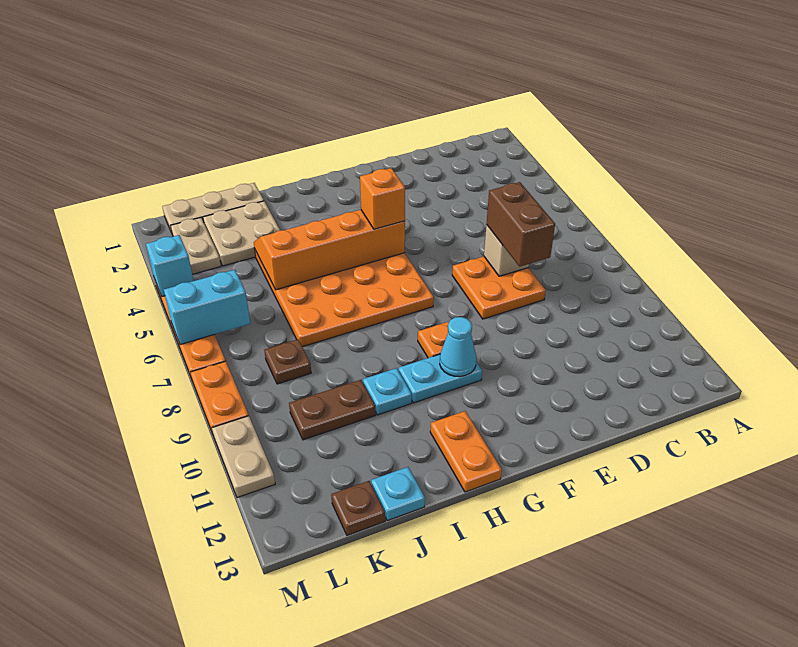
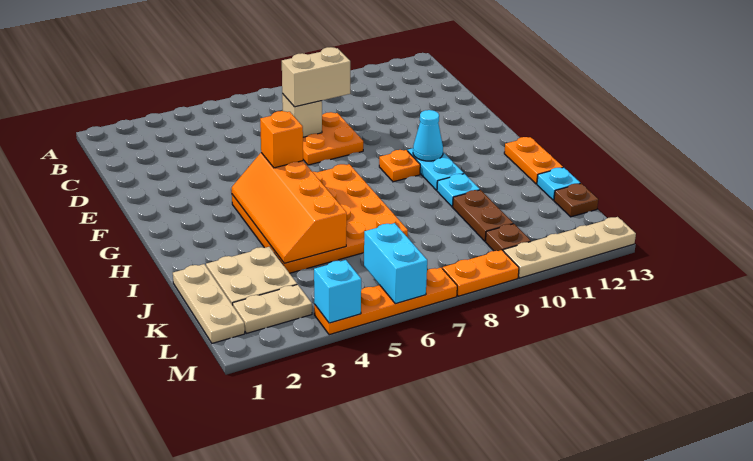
brown brick D7:D8 level 3 -> tan brick D7:D8 level 3
orange plate H12:H13 level 1 -> orange plate H13:I13 level 1
brown plate K8 level 1 -> brown plate L10 level 1
tan plate M10:M11 level 1 -> tan plate M10:M13 level 1

